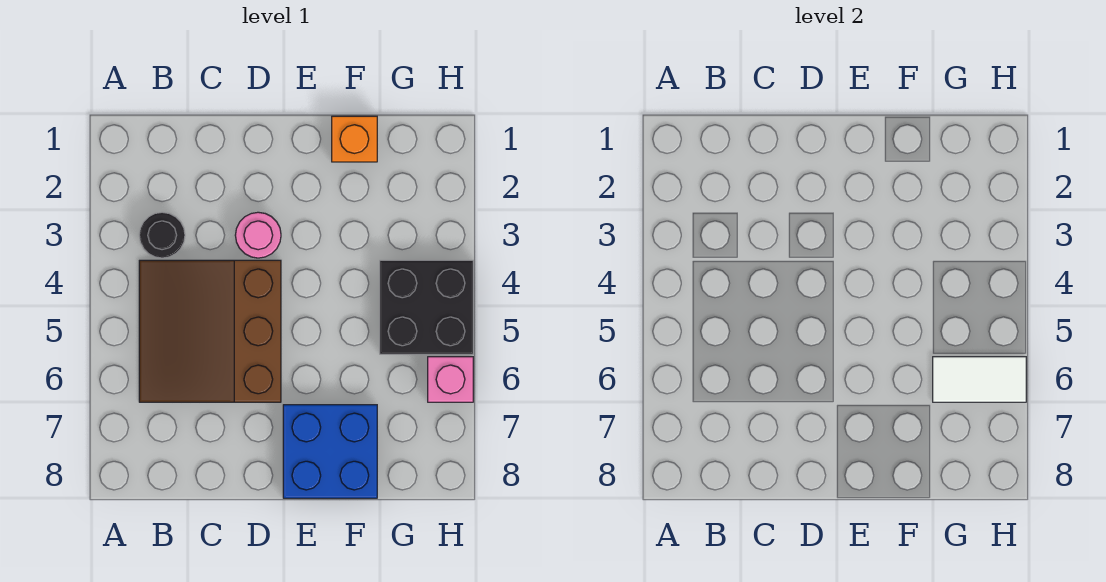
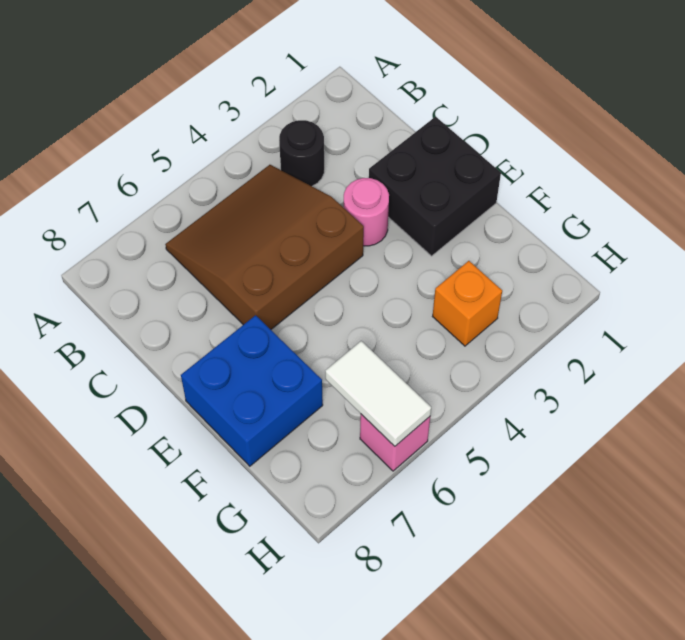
orange brick F1 level 1 -> orange brick G3 level 1
black brick G4:H5 level 1 -> black brick D1:E2 level 1

